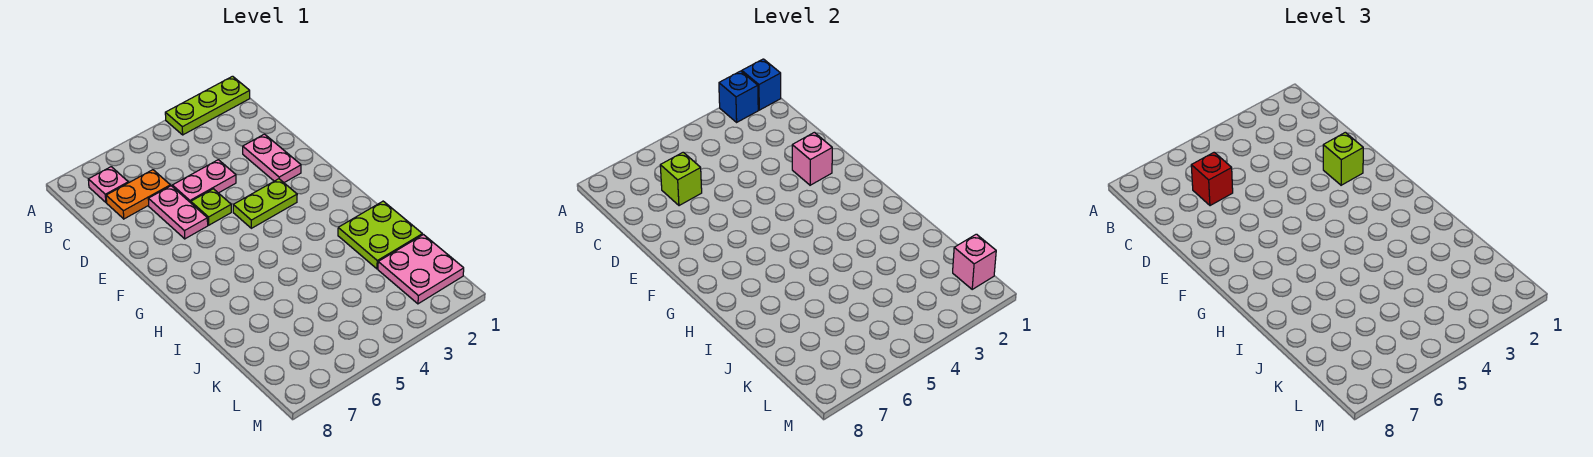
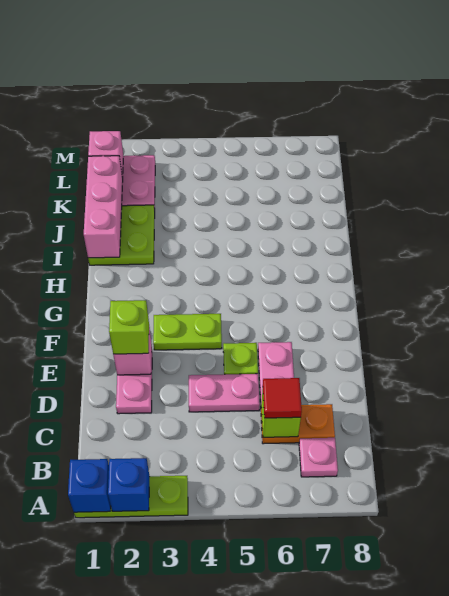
red brick C6 level 3 -> red tile C6 level 3
none -> pink brick I1:K1 level 2

